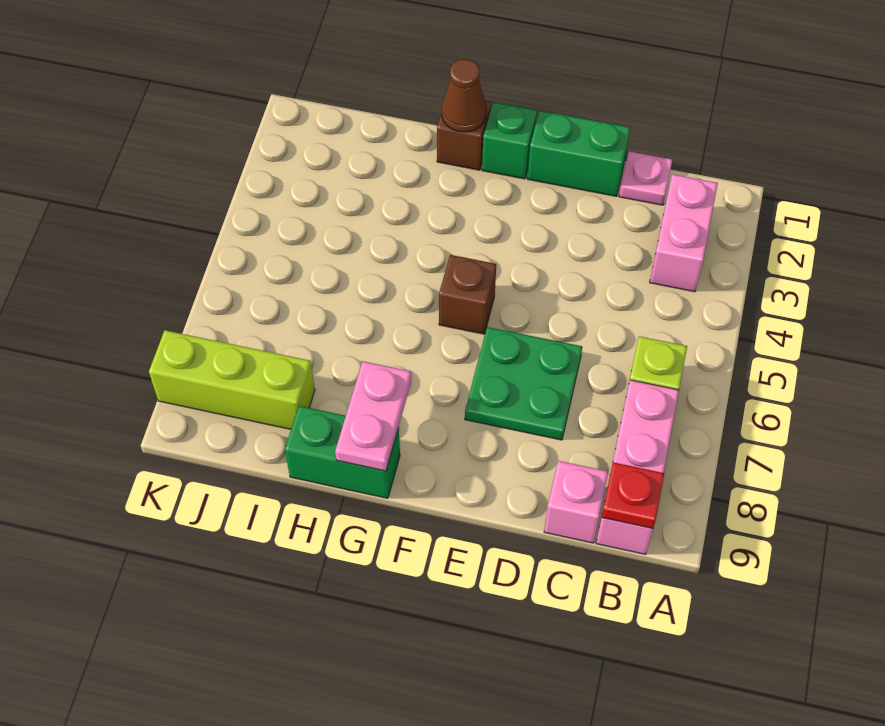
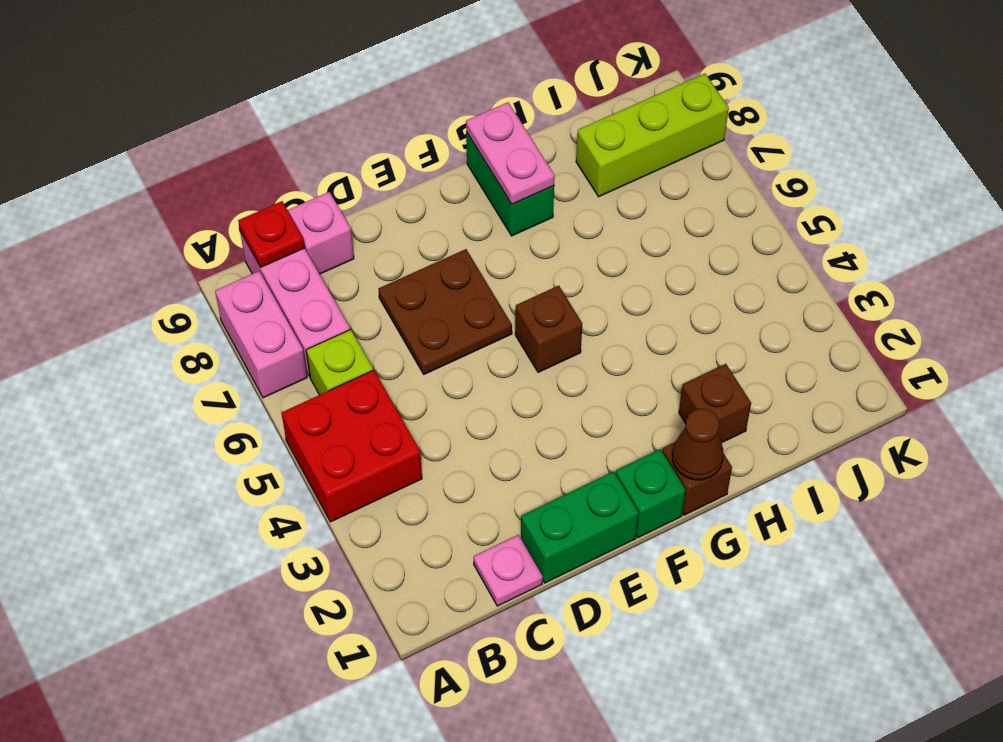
none -> red brick A4:B5 level 1
pink brick B2:B3 level 1 -> pink brick A7:A8 level 1
green plate D6:E7 level 1 -> brown plate D6:E7 level 1
green brick G9:H9 level 1 -> green brick G8:G9 level 1
none -> brown brick H2 level 1

